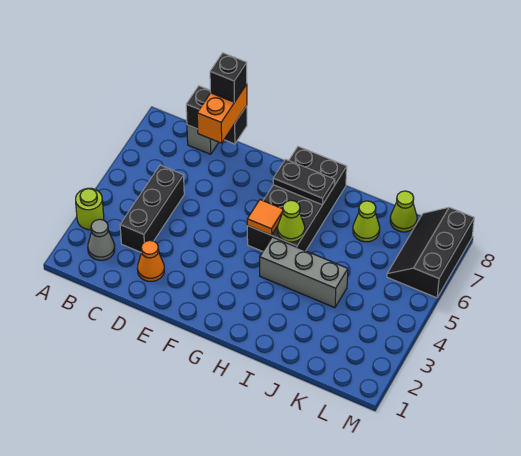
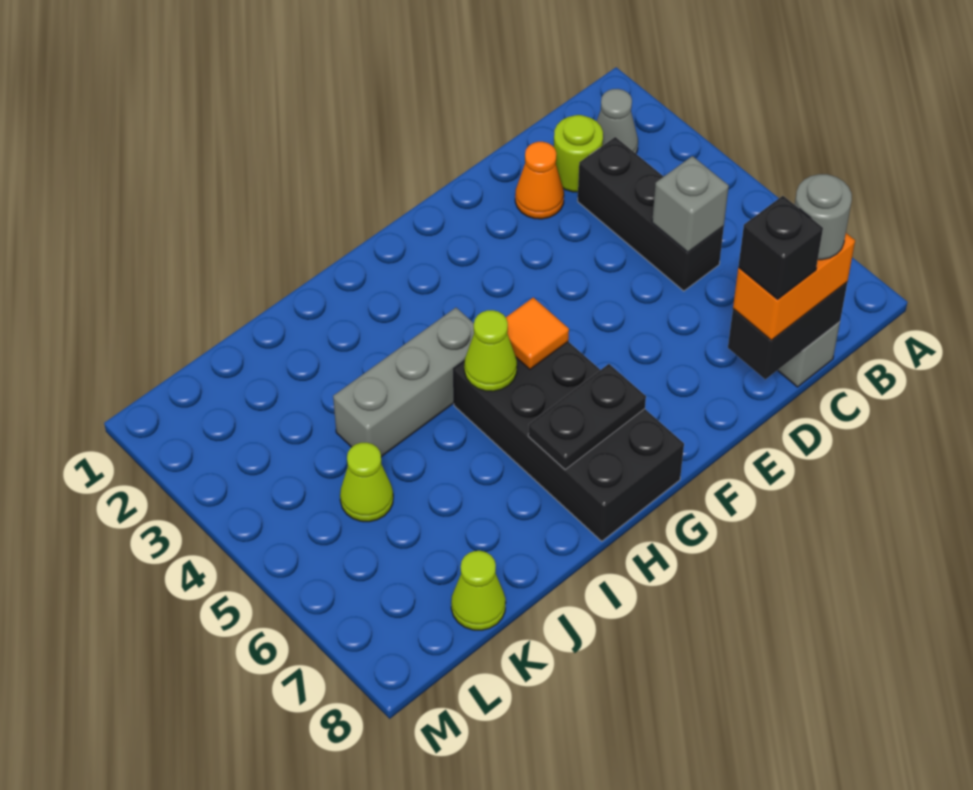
lime round brick A3 level 1 -> lime round brick C2 level 1
none -> grey brick C5 level 2
none -> grey round brick C8 level 4
orange brick D7:D8 level 3 -> orange brick C8:D8 level 3
lime cone J7 level 1 -> lime cone K5 level 1
black slope L6:M8 level 1 top M -> none

